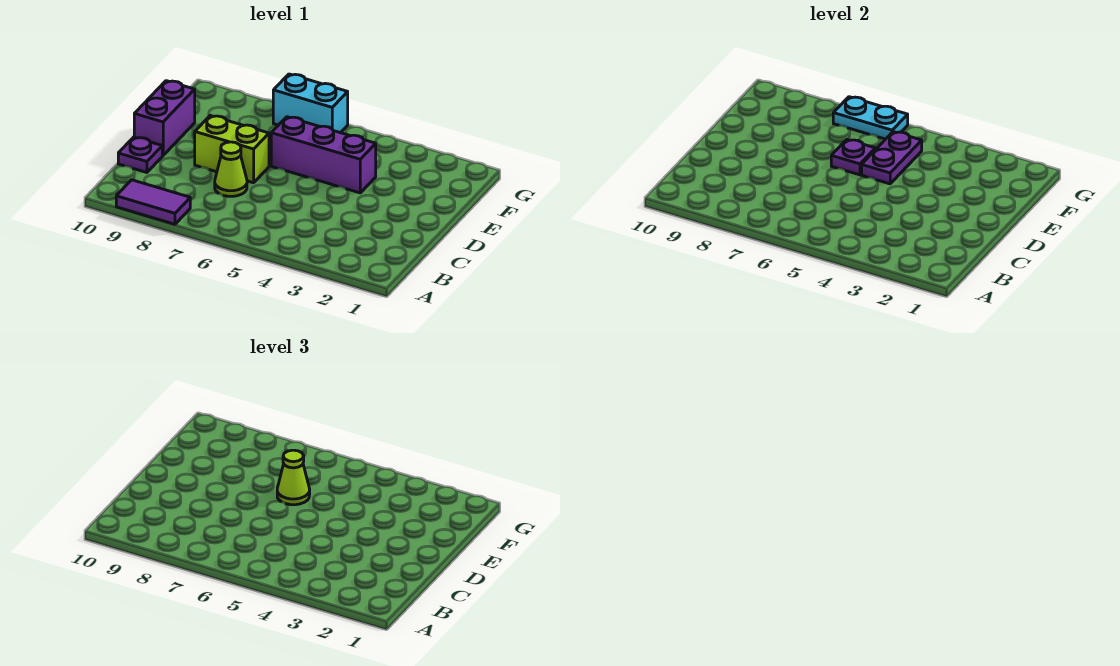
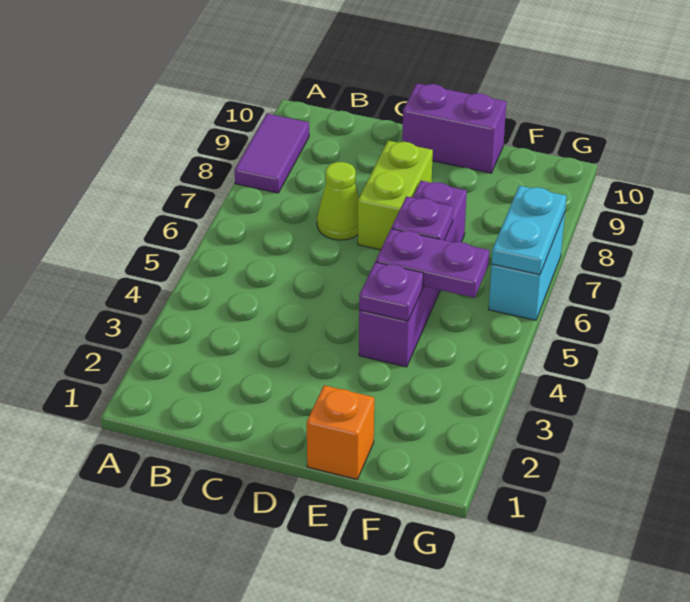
purple plate C10 level 1 -> purple plate E4 level 2
none -> orange brick E1 level 1
purple brick E4:E6 level 1 -> purple brick E4:E7 level 1
lime cone E6 level 3 -> none

